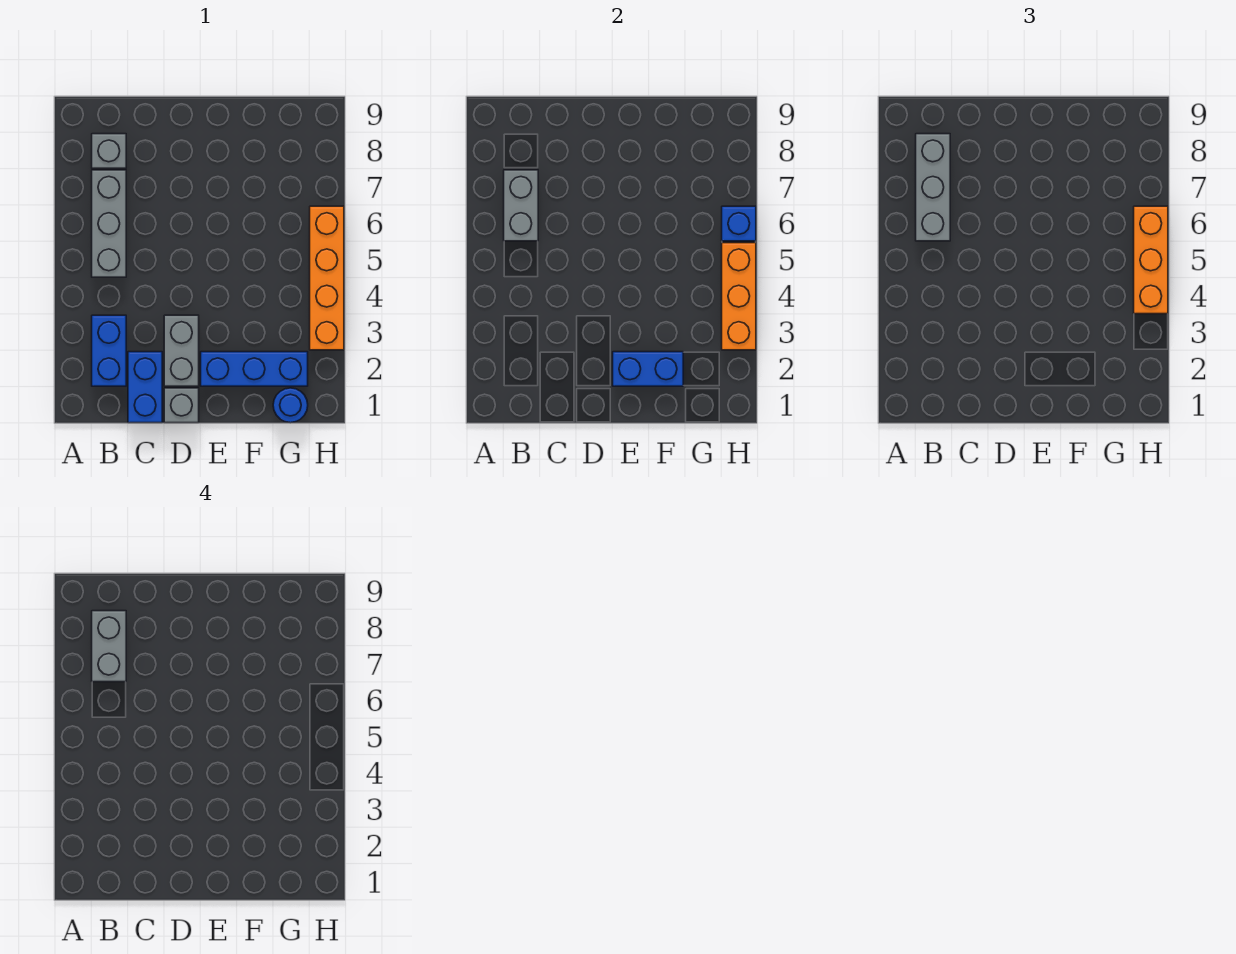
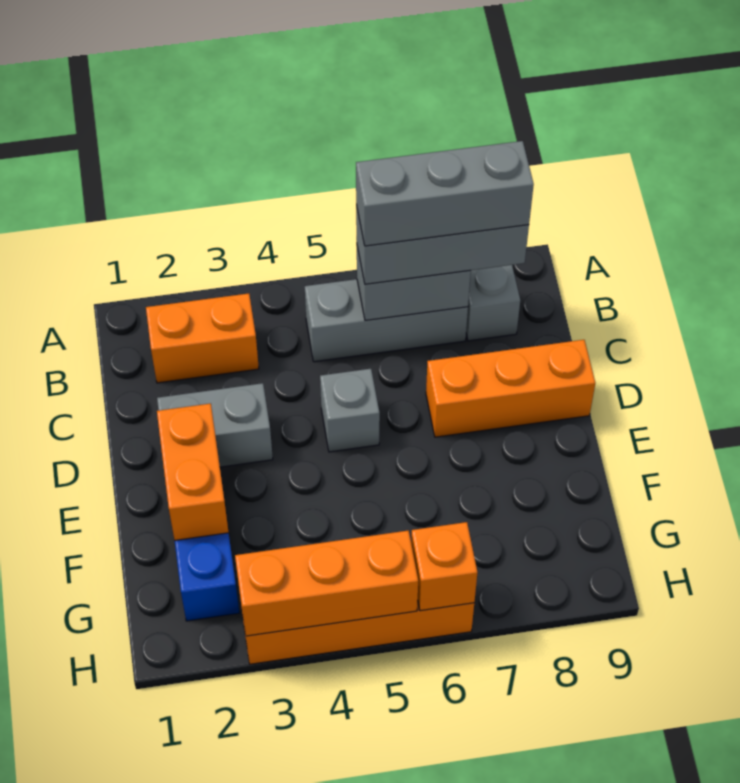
blue brick B2:B3 level 1 -> orange brick B2:B3 level 1
grey brick B7:B8 level 4 -> grey brick B6:B8 level 4
blue brick C1:C2 level 1 -> none
grey brick D1 level 1 -> grey brick D5 level 1
blue brick E2:F2 level 2 -> orange brick E2:F2 level 2
blue round brick G1 level 1 -> none
orange brick H4:H6 level 3 -> orange brick D7:D9 level 1
blue brick H6 level 2 -> orange brick H6 level 2

